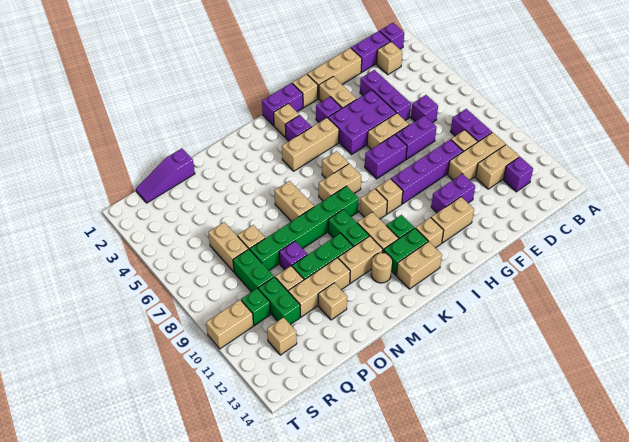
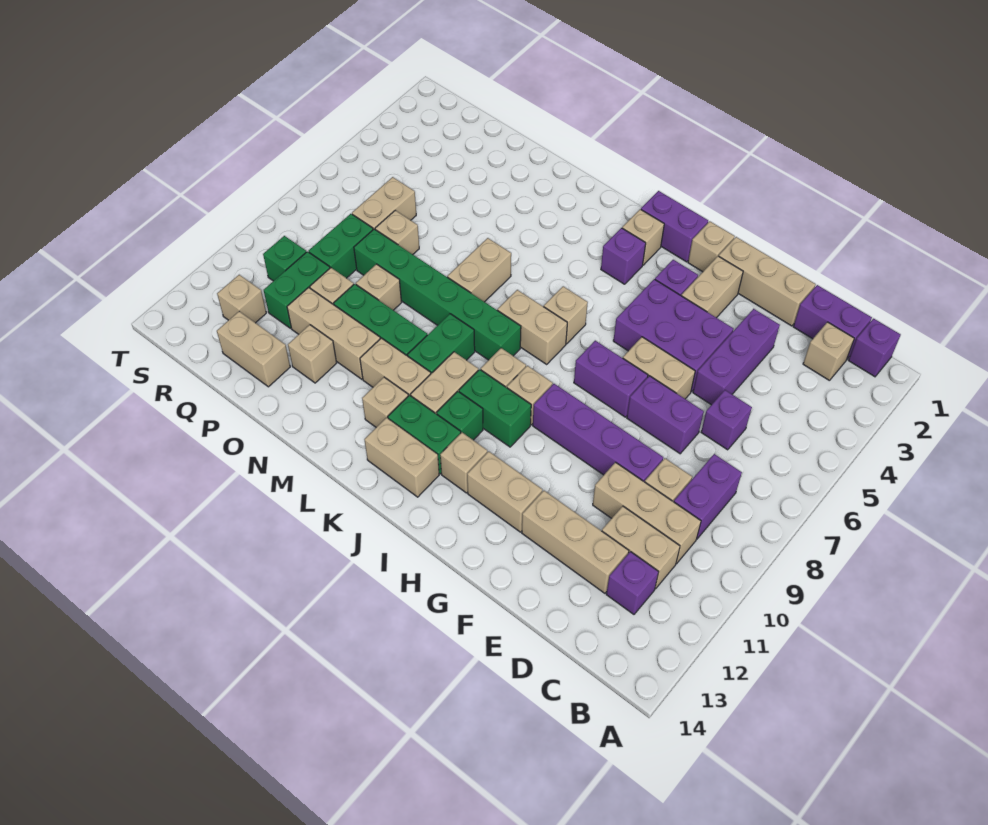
purple brick F11:G11 level 1 -> none
tan brick I4:K4 level 1 -> tan brick D12:F12 level 1
none -> green brick I10:J10 level 1
tan round brick L12 level 1 -> tan brick L12 level 1
purple brick O9 level 1 -> tan brick O9 level 1
purple slope P1:R1 level 1 top P -> none
tan brick S10:T10 level 1 -> tan brick P13:Q13 level 1

